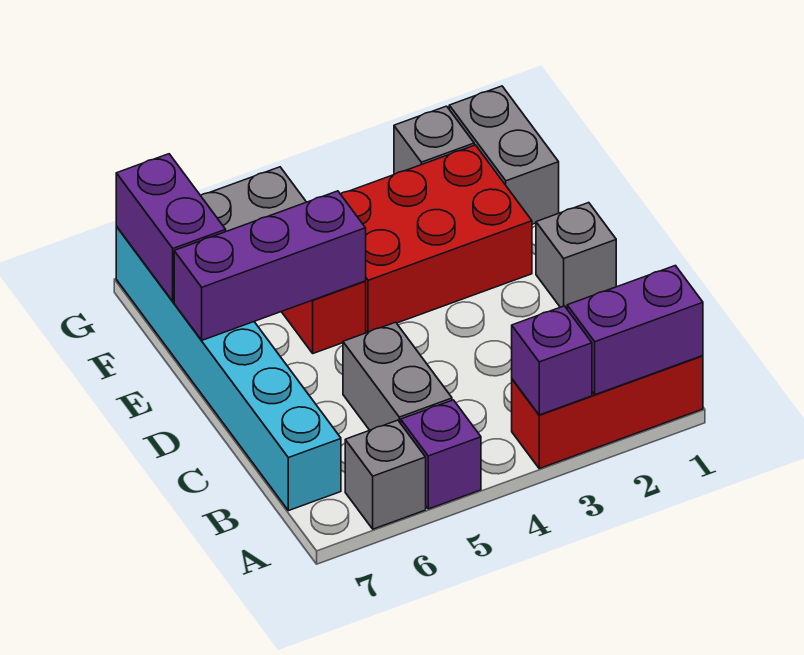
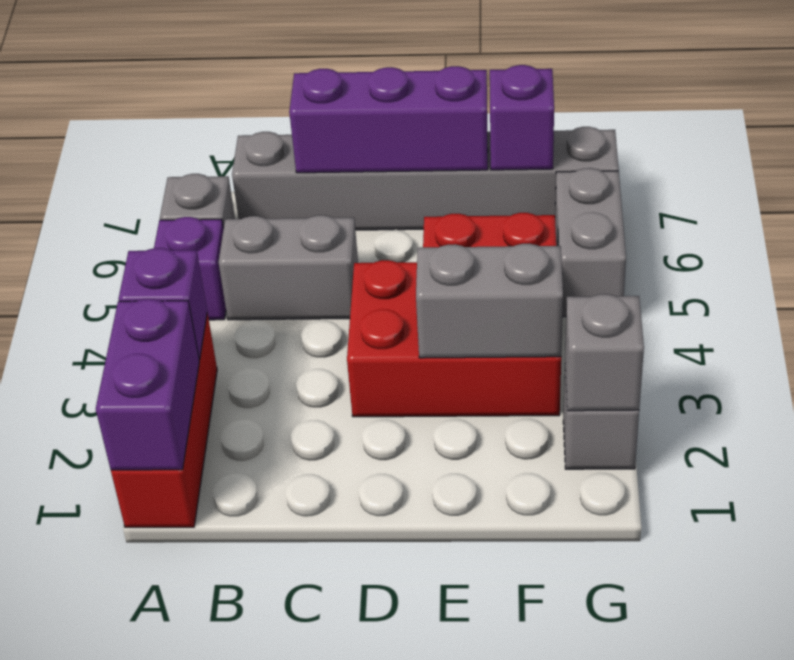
cyan brick B7:G7 level 1 -> grey brick B7:G7 level 1
grey brick D1 level 1 -> grey brick G2 level 2
red brick E2:F4 level 1 -> red brick D3:F4 level 1
purple brick E5:E7 level 2 -> purple brick C7:E7 level 2
grey brick F1:G1 level 1 -> grey brick E3:F3 level 2
purple brick F7:G7 level 2 -> purple brick F7 level 2

